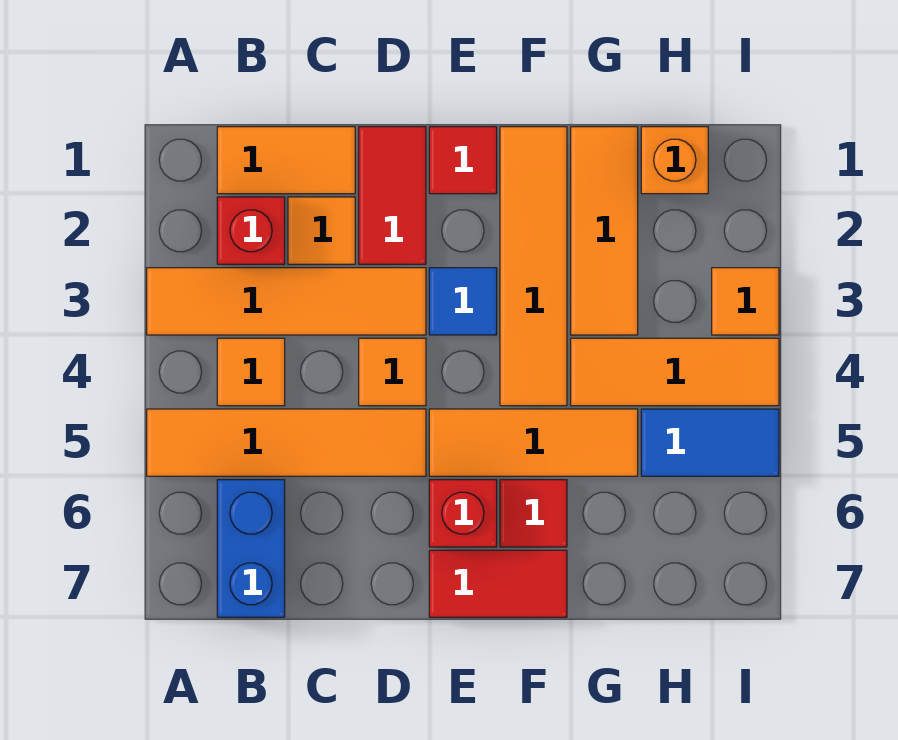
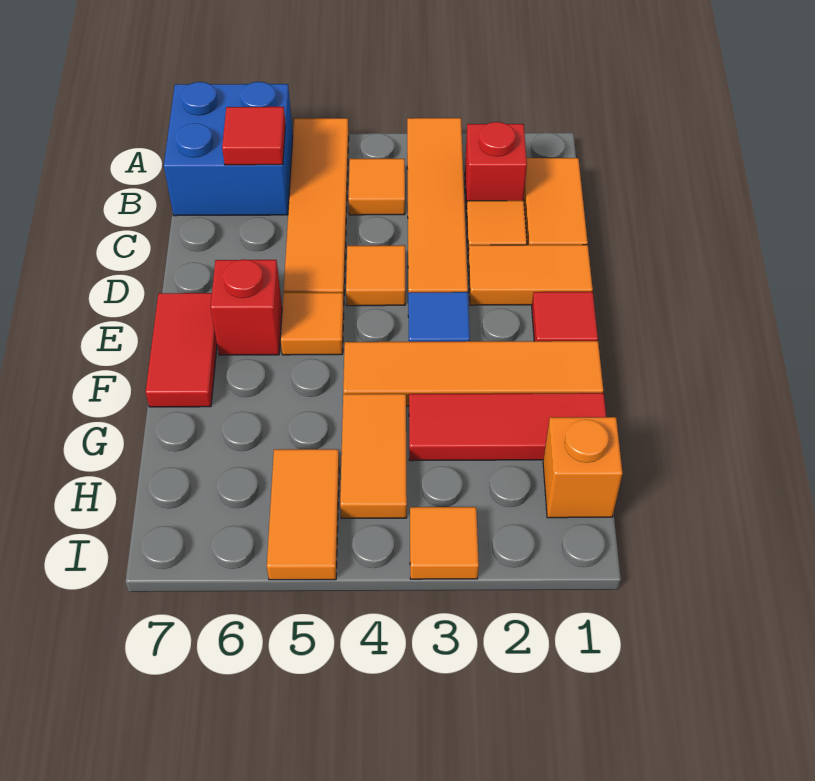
blue brick B6:B7 level 1 -> blue brick A6:B7 level 1
red tile D1:D2 level 1 -> orange tile D1:D2 level 1
orange tile E5:G5 level 1 -> orange tile E5 level 1
red tile F6 level 1 -> red tile B6 level 2
orange tile G1:G3 level 1 -> red tile G1:G3 level 1
orange tile G4:I4 level 1 -> orange tile G4:H4 level 1
blue tile H5:I5 level 1 -> orange tile H5:I5 level 1

